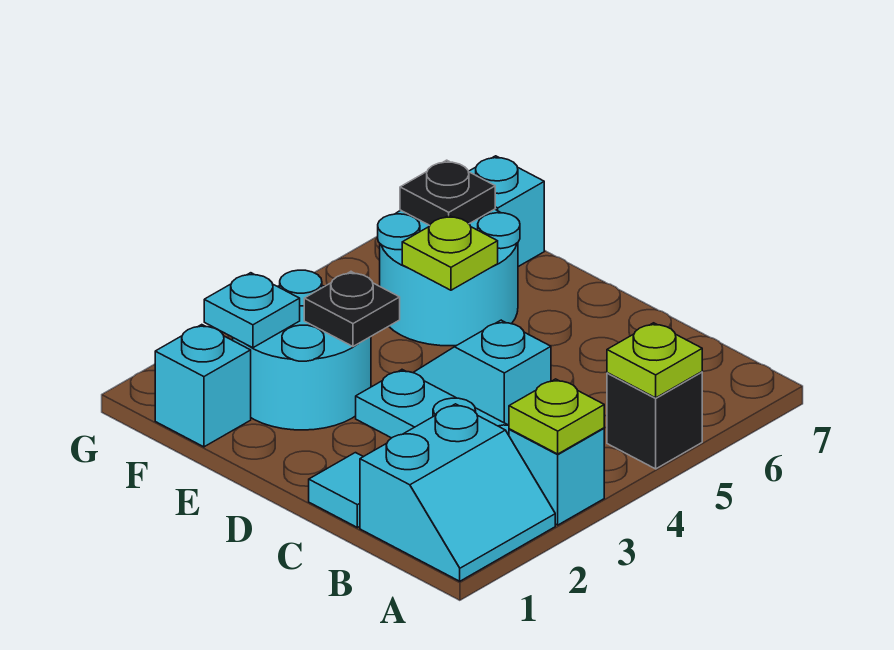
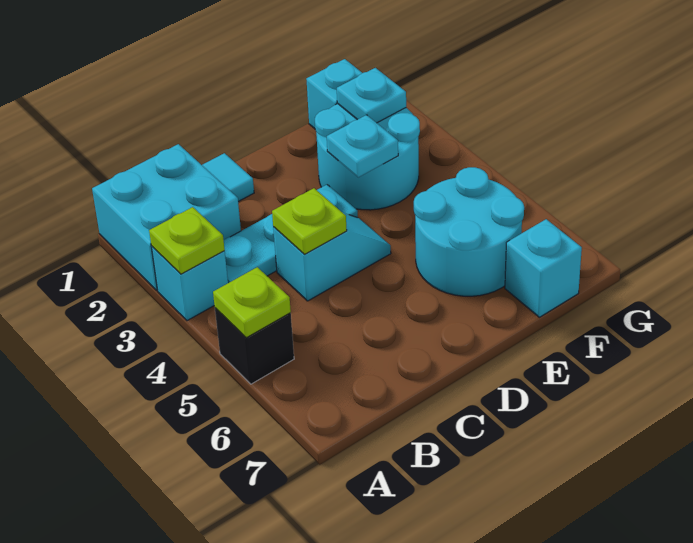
cyan slope A1:B2 level 1 top B -> cyan brick A1:B2 level 1
black plate E3 level 2 -> cyan plate E3 level 2
lime plate E5 level 2 -> lime plate C4 level 2
black plate F6 level 2 -> none

